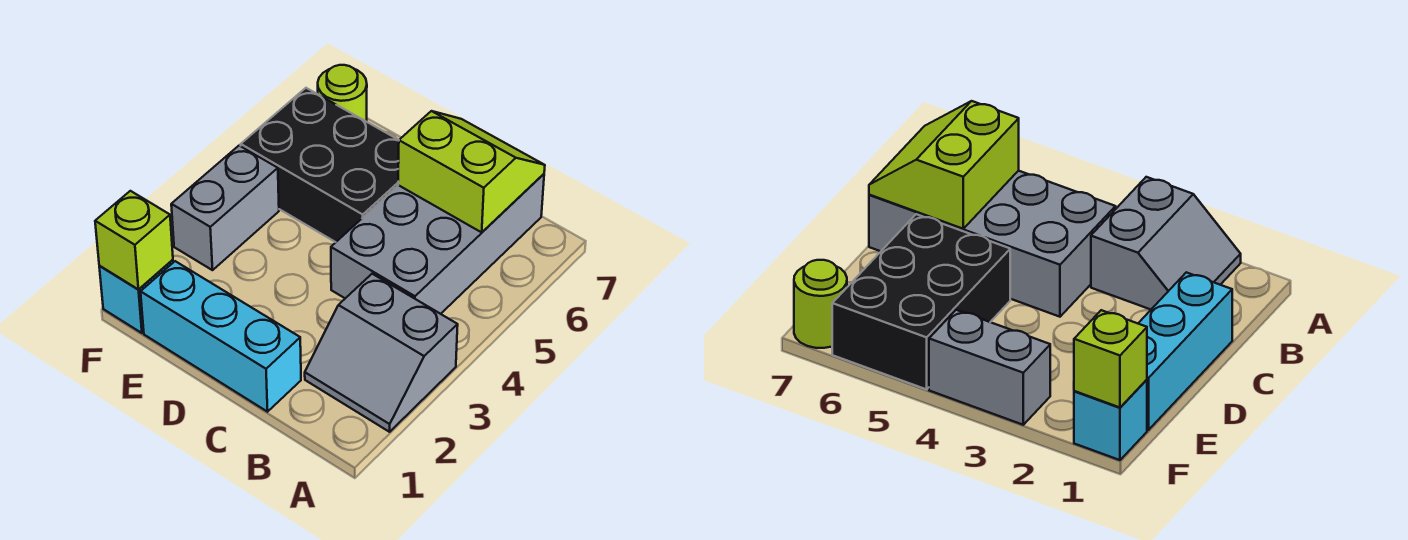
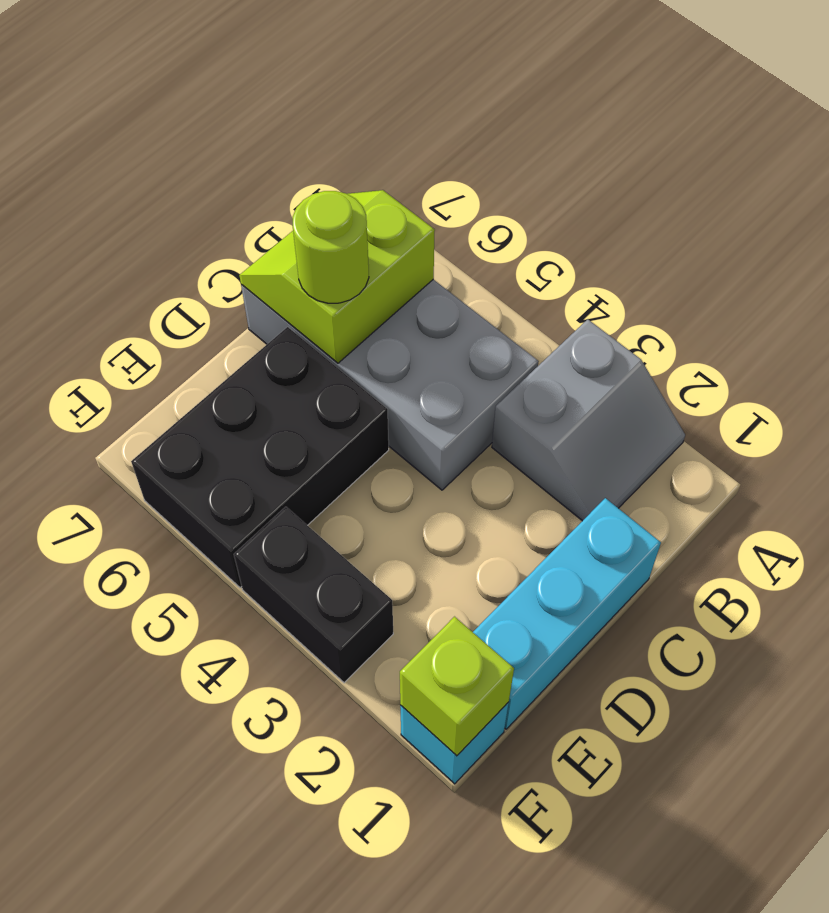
grey brick F3:F4 level 1 -> black brick F3:F4 level 1
lime round brick F7 level 1 -> lime round brick C6 level 3

